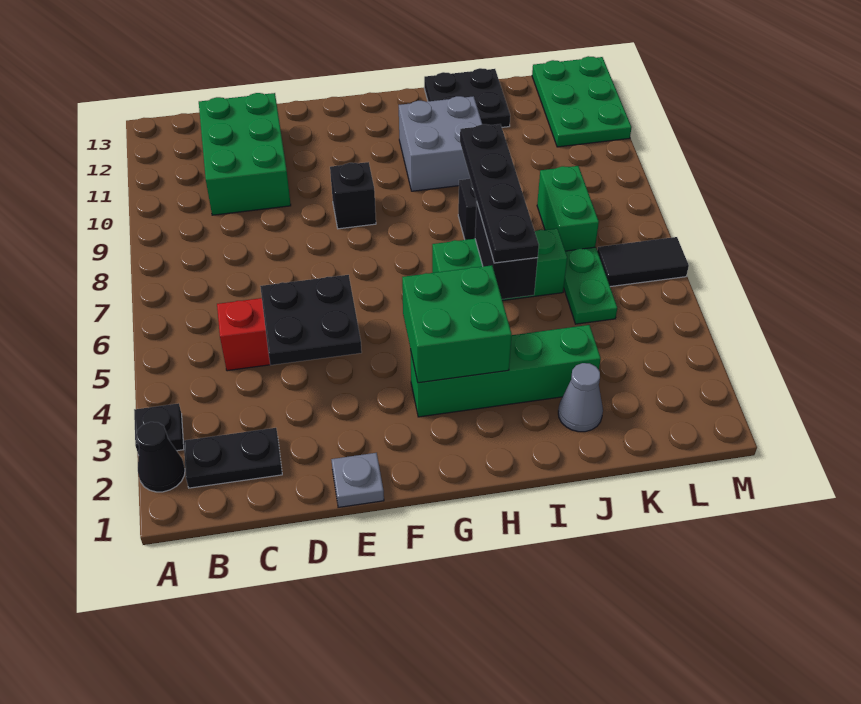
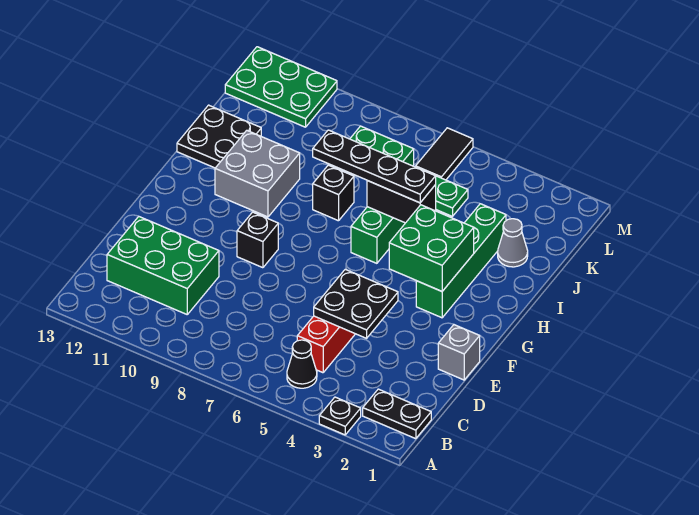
black cone A2 level 1 -> black cone B5 level 1
black plate B2:C2 level 1 -> black plate B1:B2 level 1
grey plate E1 level 1 -> grey brick E1 level 1

